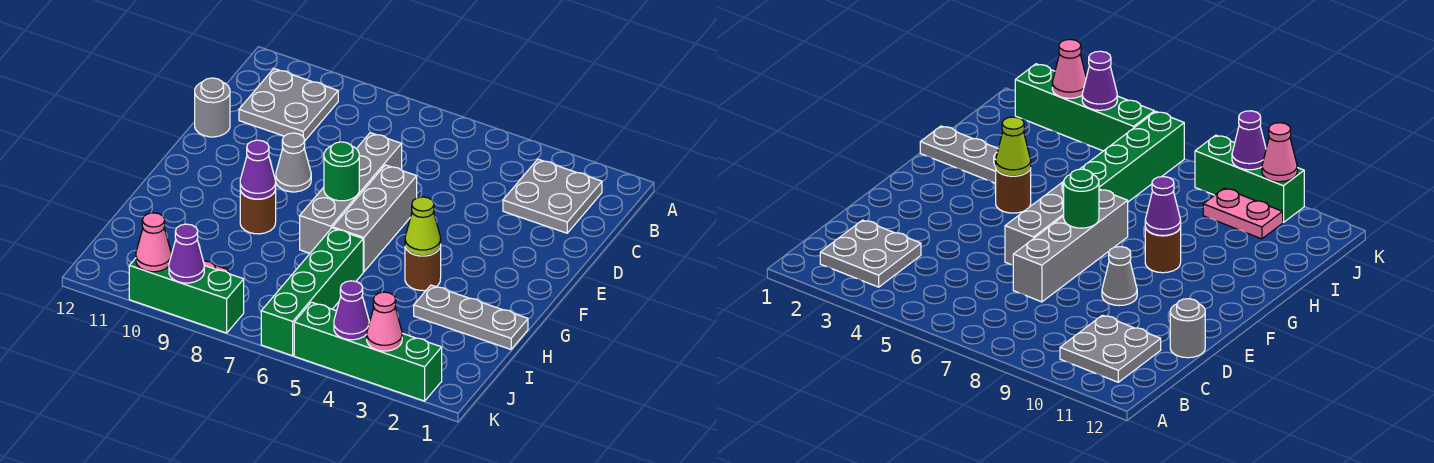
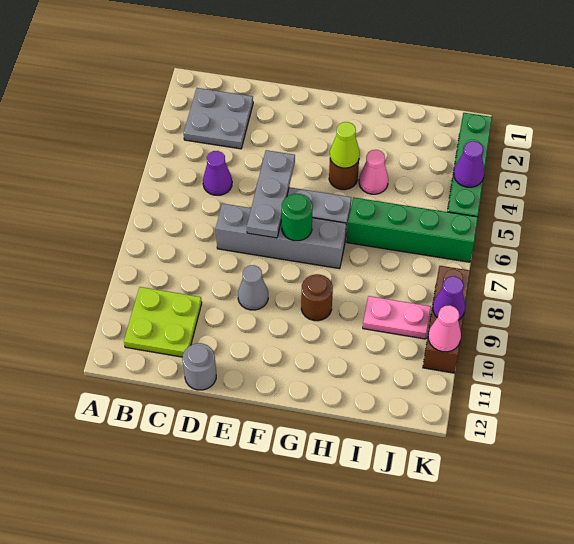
grey plate B10:C11 level 1 -> lime plate B10:C11 level 1
purple cone G9 level 2 -> purple cone C5 level 1
grey plate H1:H3 level 1 -> grey plate E5:E7 level 2
pink plate J9:J10 level 1 -> pink plate I9:J9 level 1
pink cone K3 level 2 -> pink cone H4 level 1
green brick K8:K10 level 1 -> brown brick K8:K10 level 1

